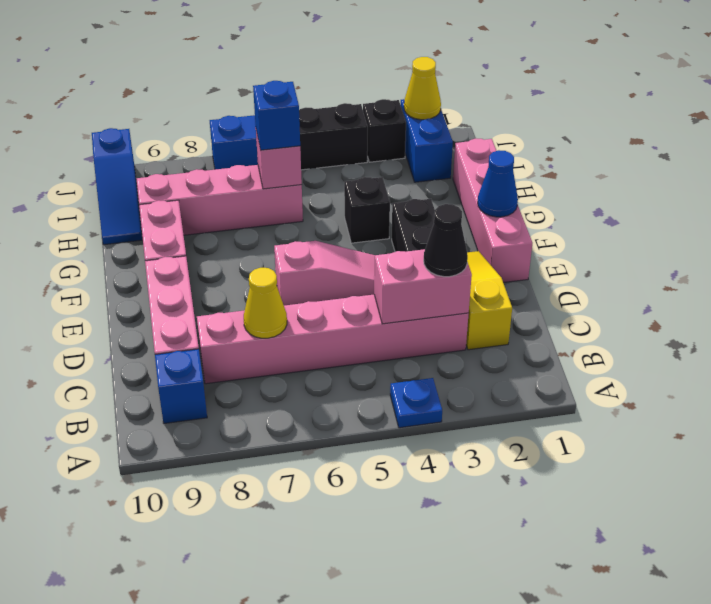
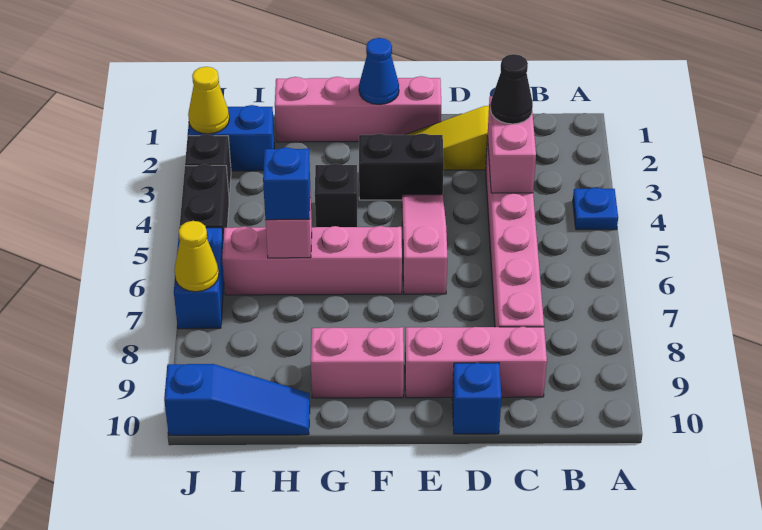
blue brick B9 level 1 -> blue brick D10 level 1
yellow cone C7 level 2 -> yellow cone J7 level 2
pink brick H6:H9 level 1 -> pink brick F6:I6 level 1

